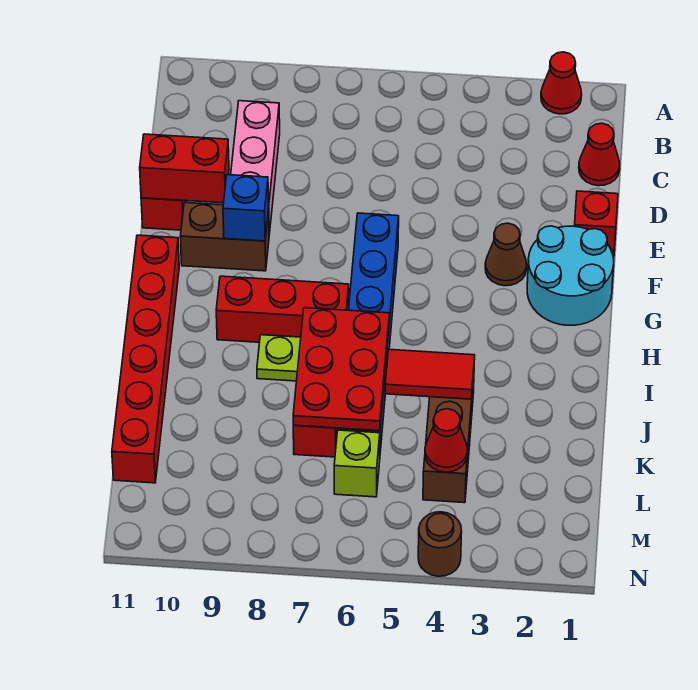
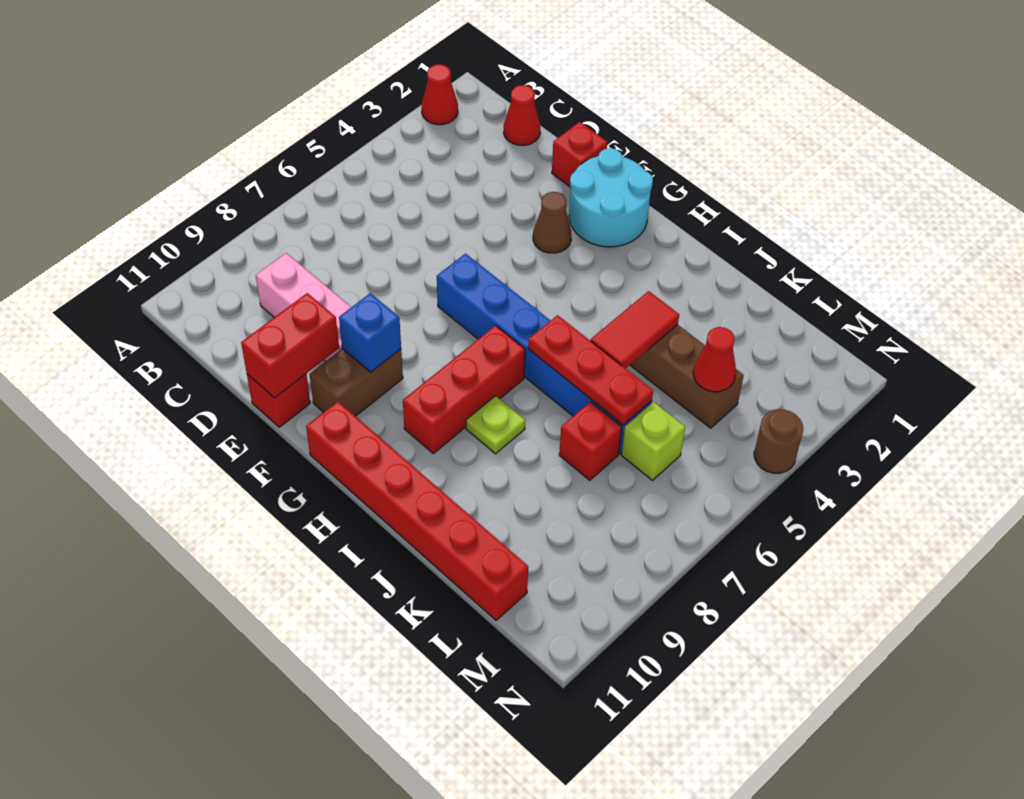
red plate I6:K7 level 2 -> red plate I6:K6 level 2

